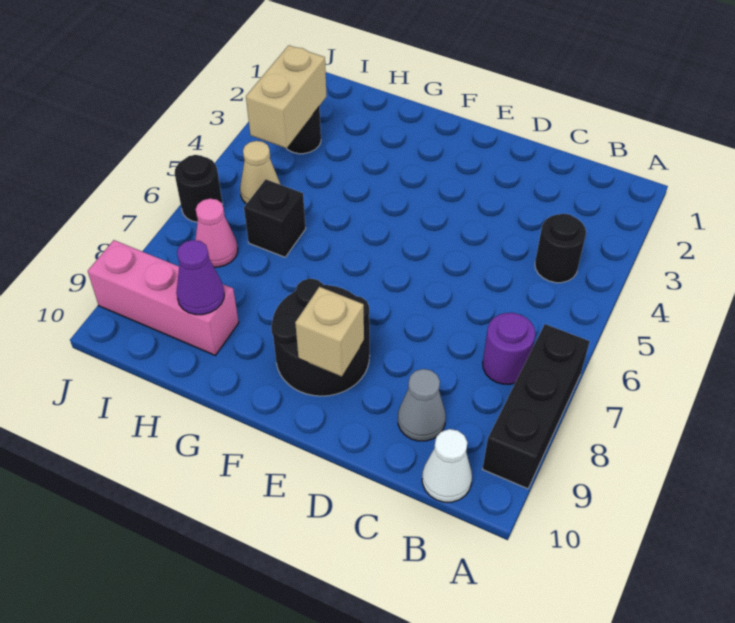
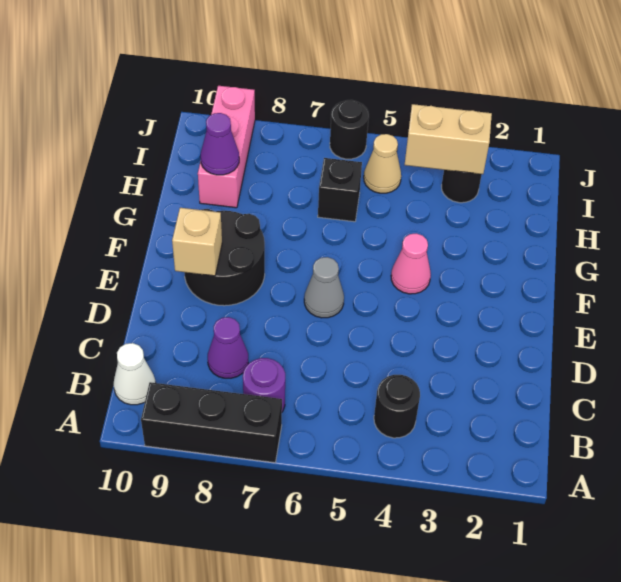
none -> purple cone C8 level 1
grey cone C9 level 1 -> grey cone E6 level 1
pink cone I7 level 1 -> pink cone F4 level 1

